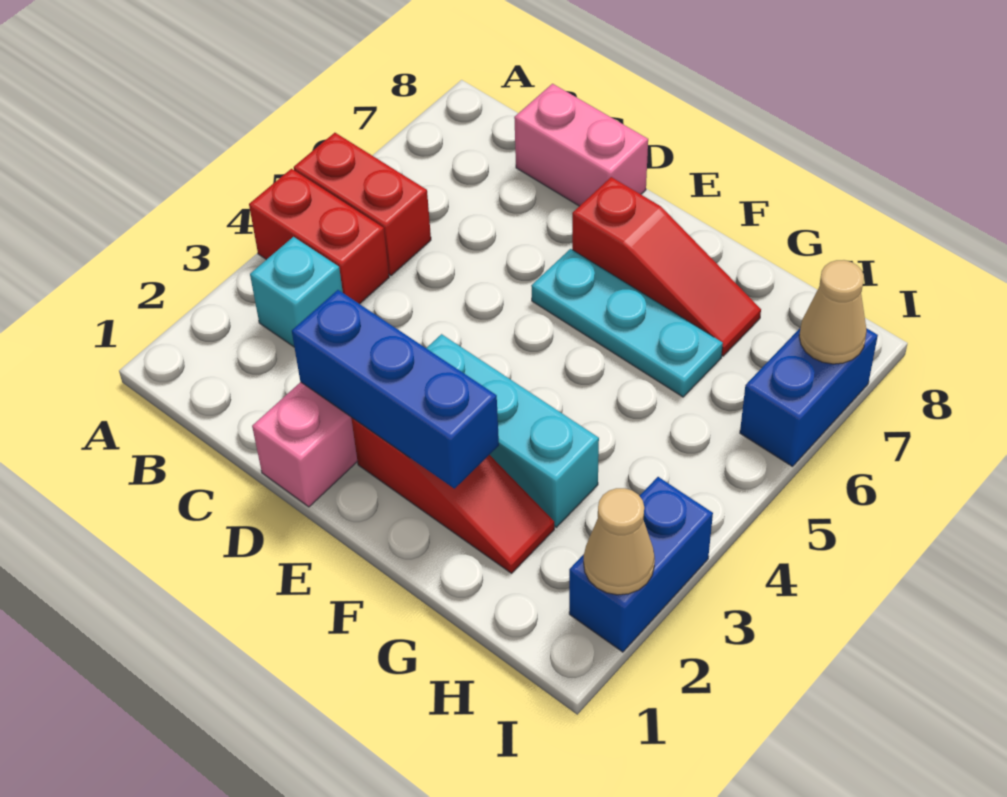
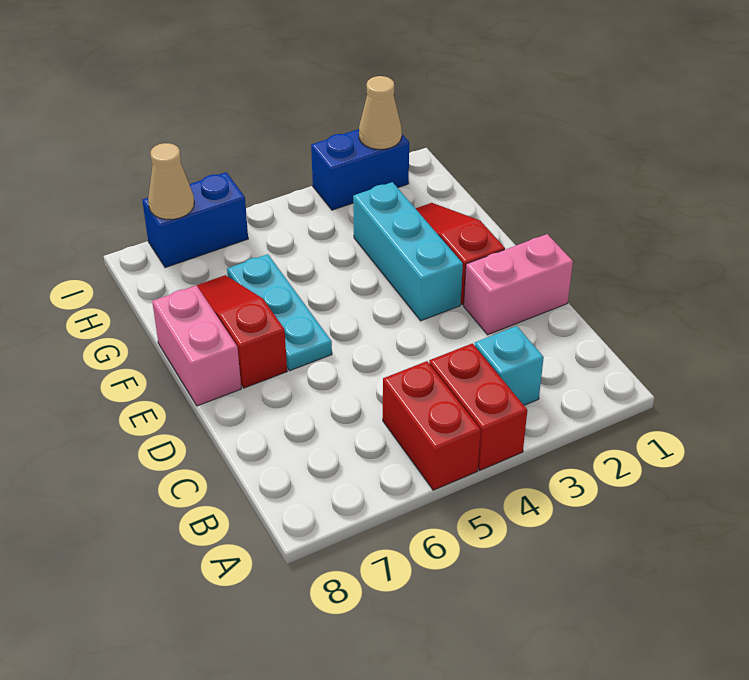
pink brick C8:D8 level 1 -> pink brick E8:F8 level 1
blue brick D2:F2 level 2 -> none

